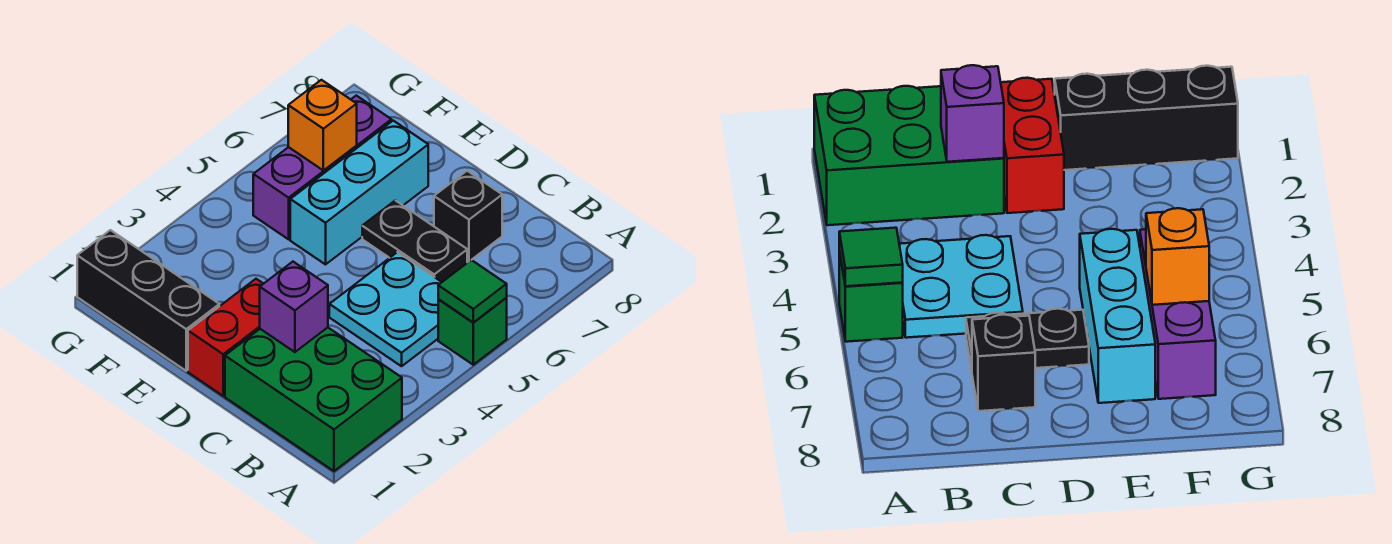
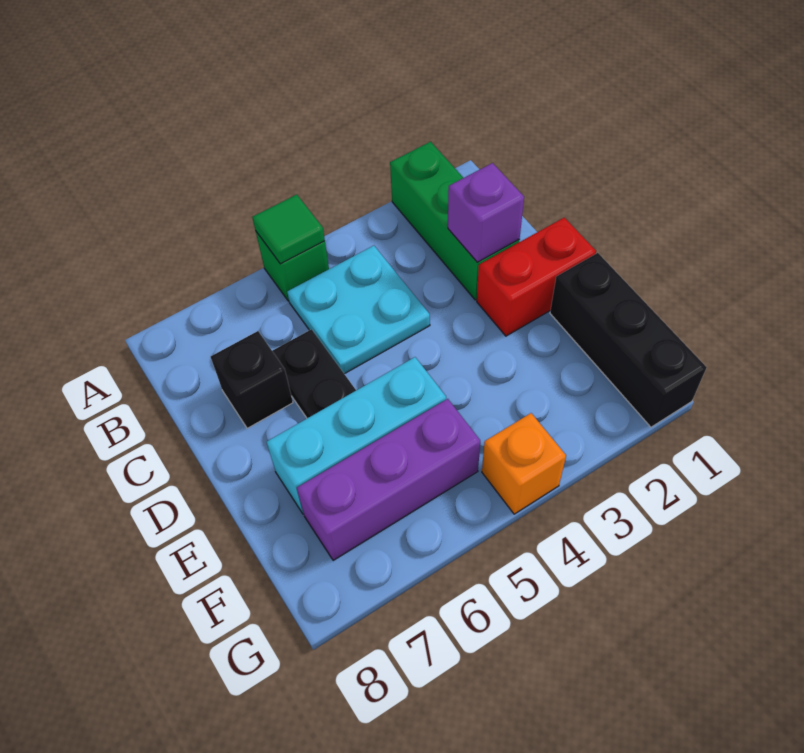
green brick A1:C2 level 1 -> green brick A2:C2 level 1
orange brick F6 level 2 -> orange brick G4 level 1

